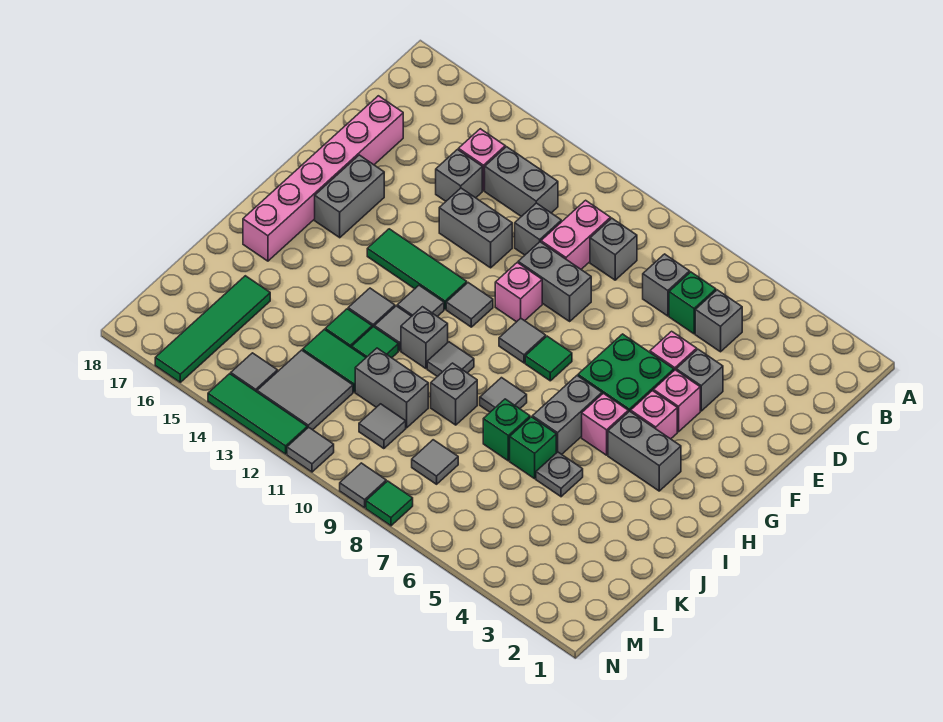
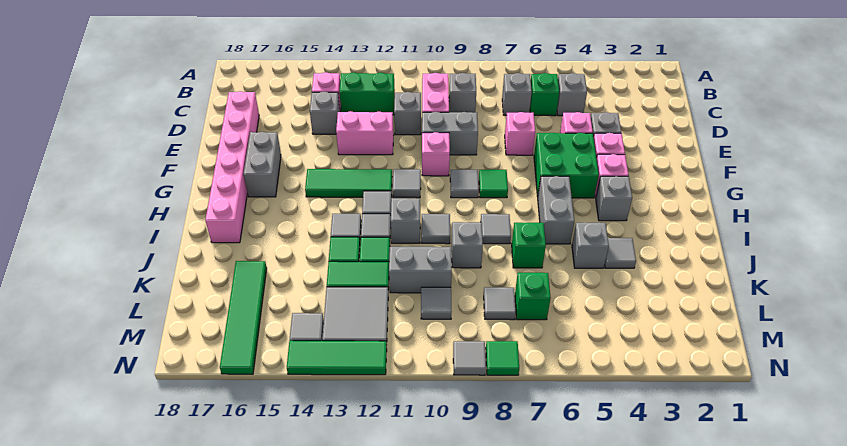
grey brick C12:C13 level 1 -> green brick C12:C13 level 1
grey brick E12:E13 level 1 -> pink brick E12:E13 level 1
grey brick H3:H4 level 1 -> grey brick H4 level 1
pink brick H5 level 1 -> pink brick E7 level 1
grey plate J5 level 1 -> grey brick J5 level 1
green brick J6 level 1 -> green brick L7 level 1
grey tile N11 level 1 -> grey tile J4 level 1

